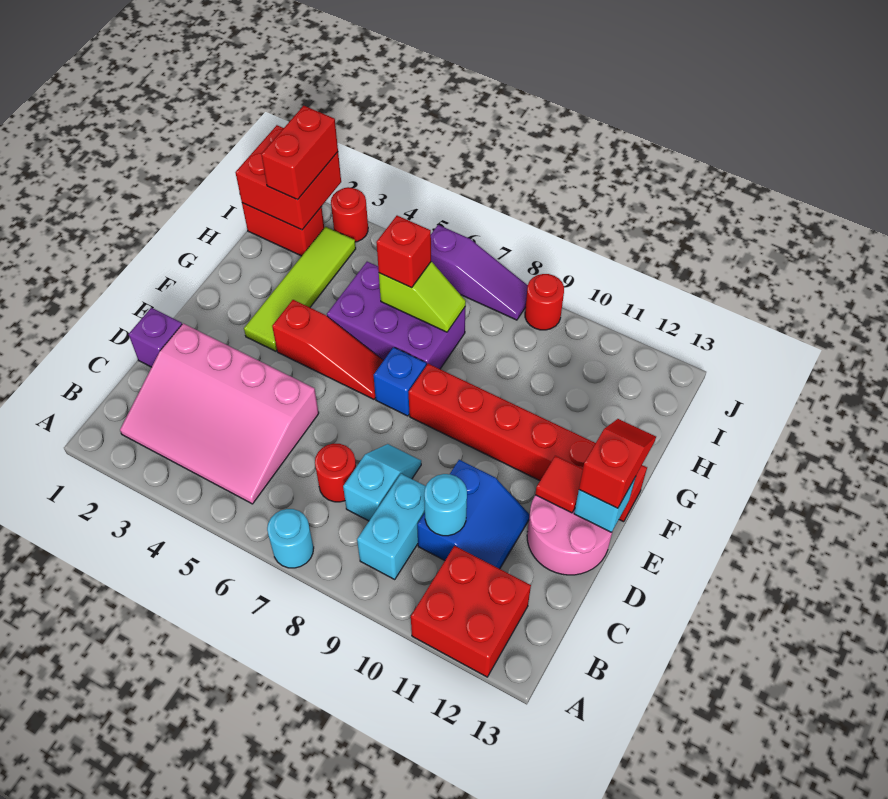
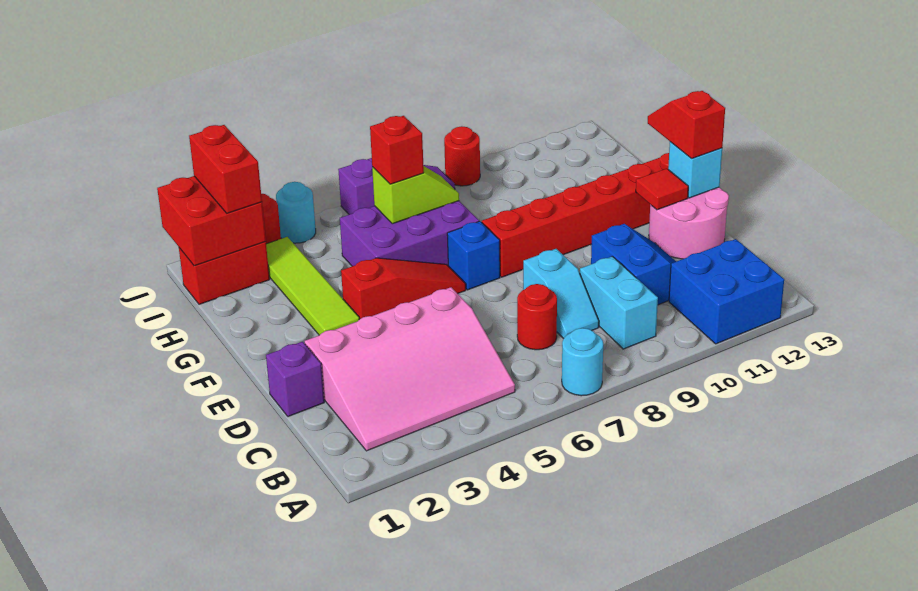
red brick A11:B12 level 1 -> blue brick A11:B12 level 1
cyan slope C8:D8 level 1 top C -> cyan slope C8:D8 level 1 top D
cyan round brick C10 level 2 -> cyan round brick J4 level 1

